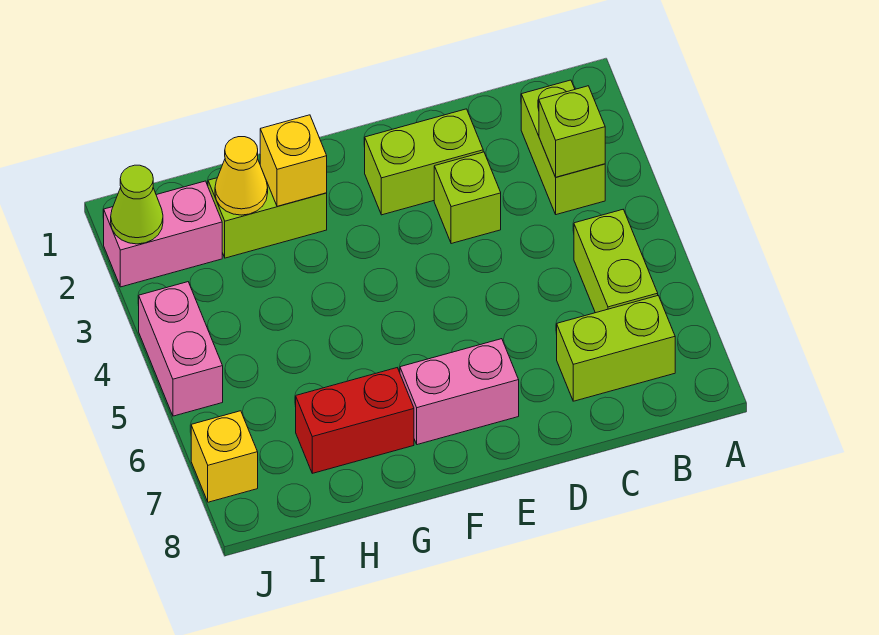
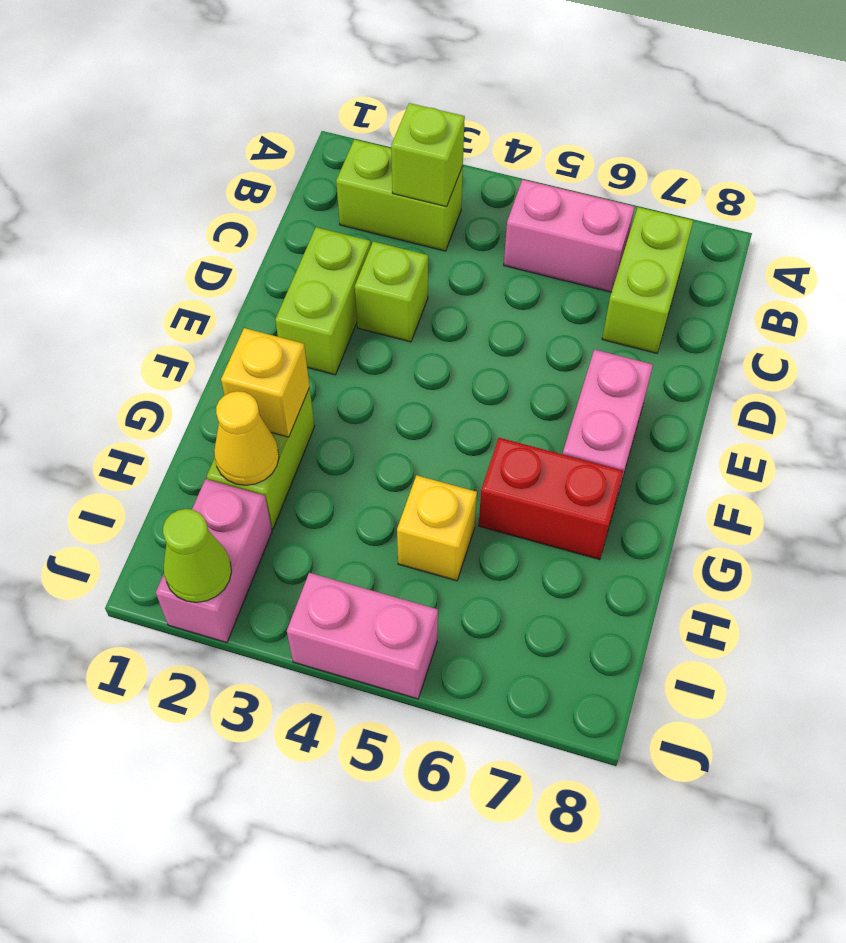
lime brick B5:B6 level 1 -> pink brick B5:B6 level 1
red brick G7:H7 level 1 -> red brick G6:G7 level 1
yellow brick J7 level 1 -> yellow brick H5 level 1

